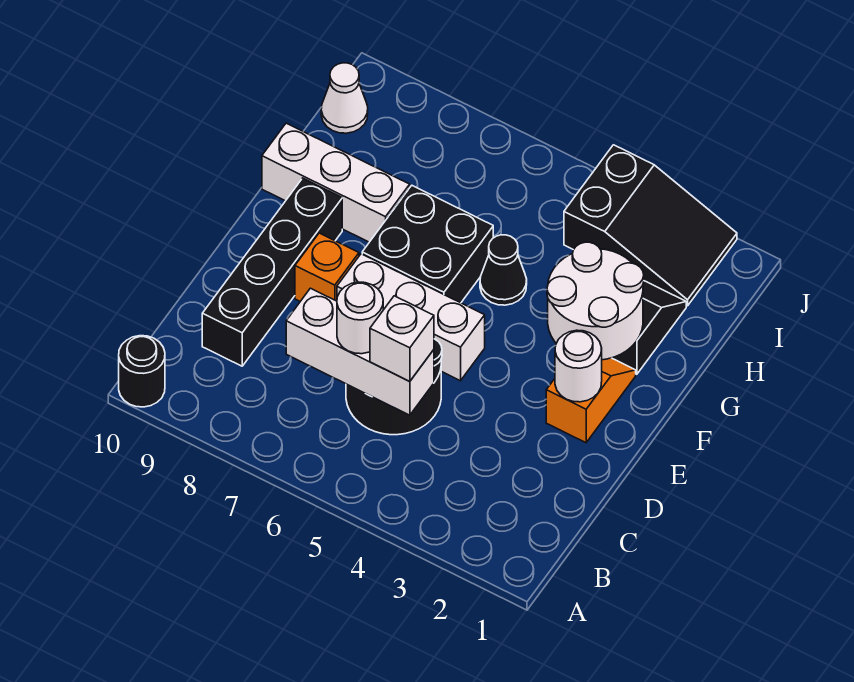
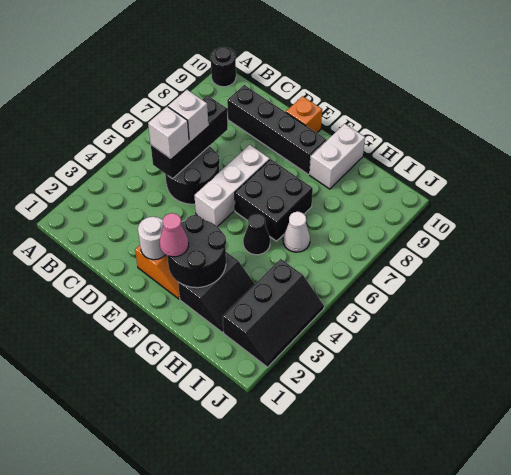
white brick C5:C7 level 2 -> black brick C5:C7 level 2
white round brick C6 level 3 -> white brick C6 level 3
orange brick E8 level 1 -> orange brick E10 level 1
white round brick F2:G3 level 2 -> black round brick F2:G3 level 2
none -> pink cone F2 level 3
white brick G8:G10 level 1 -> white brick G9:G10 level 1
black slope I2:J4 level 1 top 4 -> black slope I2:J4 level 1 top I
white cone I10 level 1 -> white cone H6 level 1

